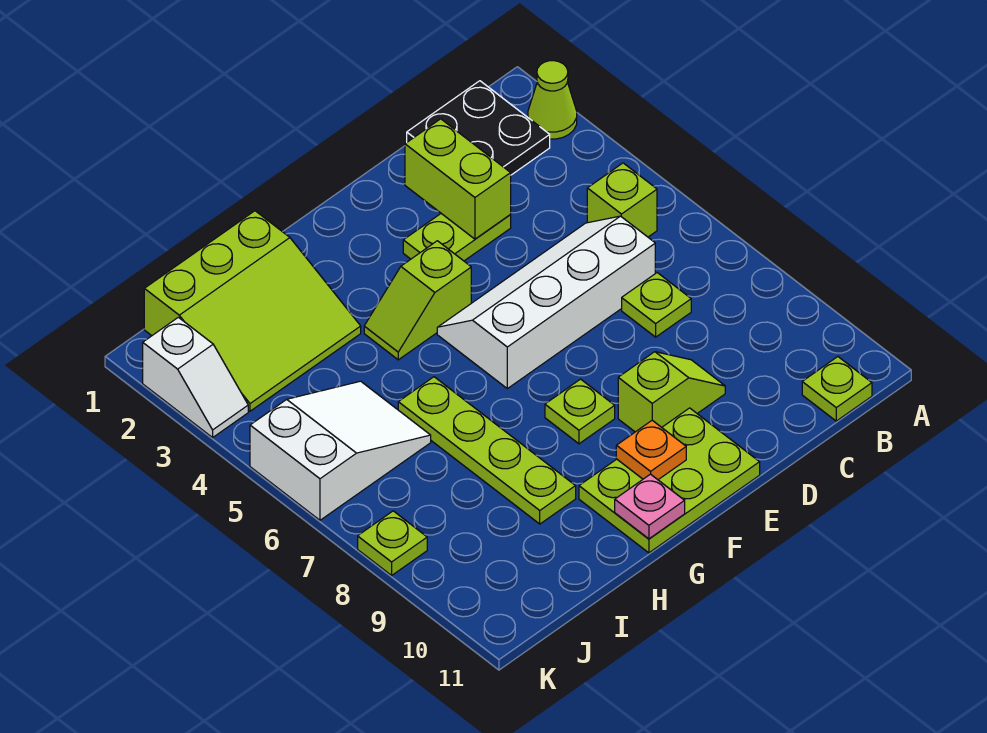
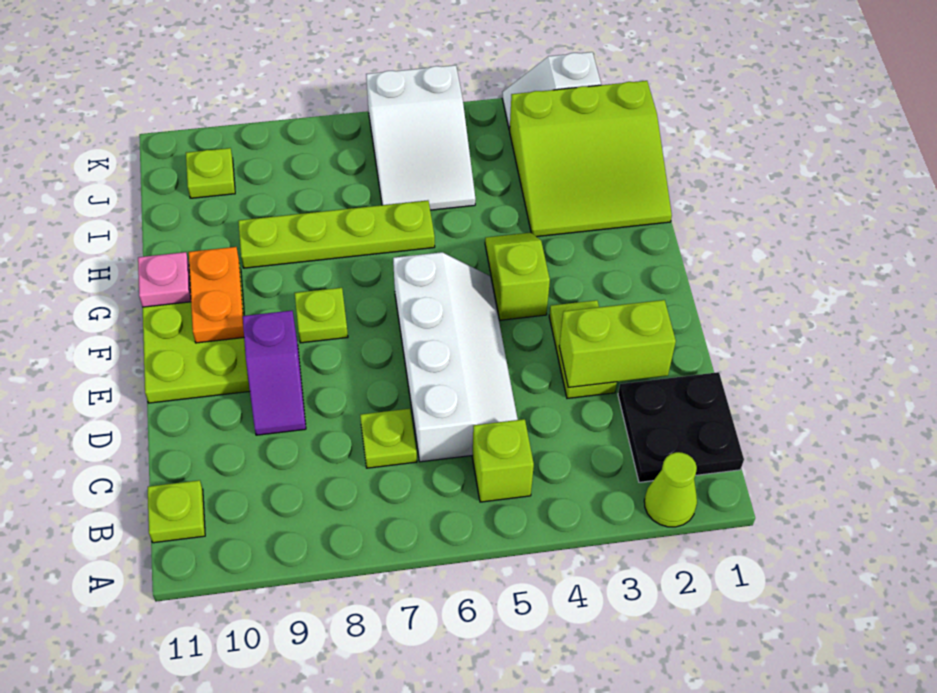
lime slope D9:E9 level 1 top E -> purple slope D9:E9 level 1 top E
orange plate F10 level 2 -> orange plate F10:G10 level 2
lime slope H1:J3 level 1 top 1 -> lime slope H1:J3 level 1 top J
lime plate K8 level 1 -> lime plate J10 level 1

